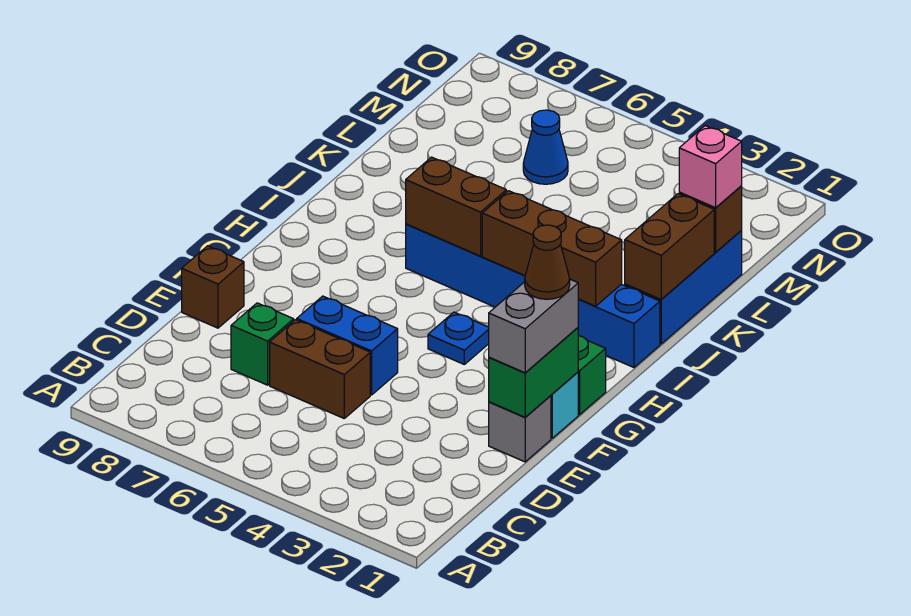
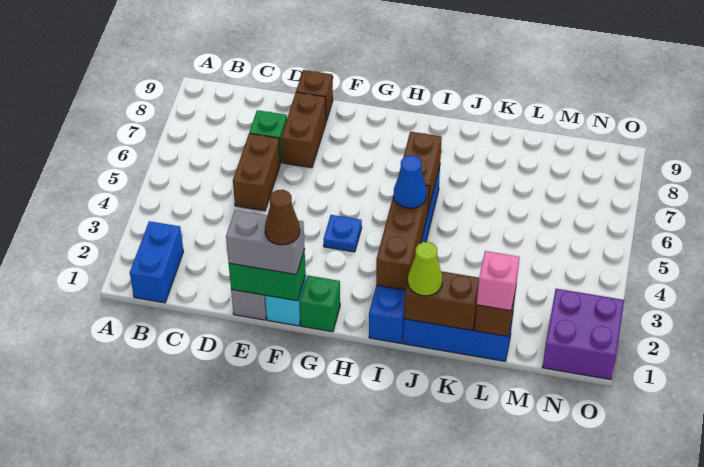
blue brick E5:E6 level 1 -> blue brick B1:B2 level 1
none -> brown brick E7:E8 level 1
none -> lime cone J1 level 3
blue cone M6 level 1 -> blue cone I4 level 3
none -> purple brick N1:O2 level 1

